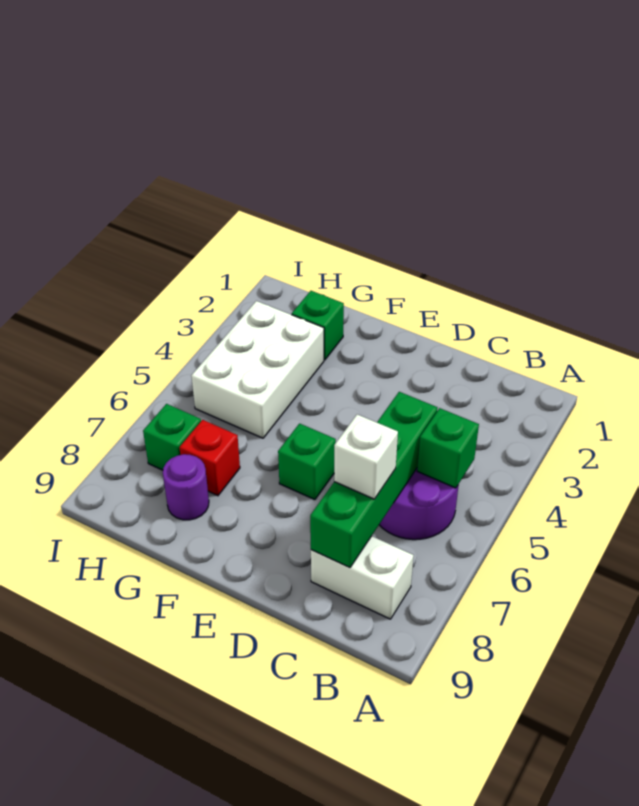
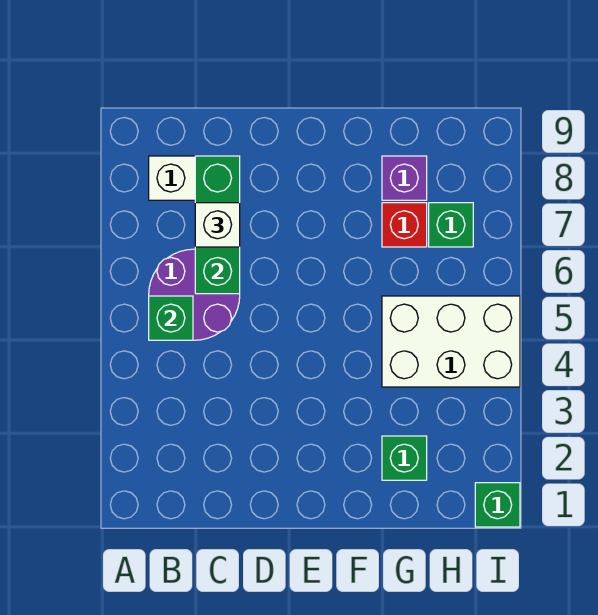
green brick C5:C8 level 2 -> green brick C6:C8 level 2
green brick E6 level 1 -> green brick I1 level 1
white brick G3:H5 level 1 -> white brick G4:I5 level 1
purple round brick G8 level 1 -> purple brick G8 level 1

